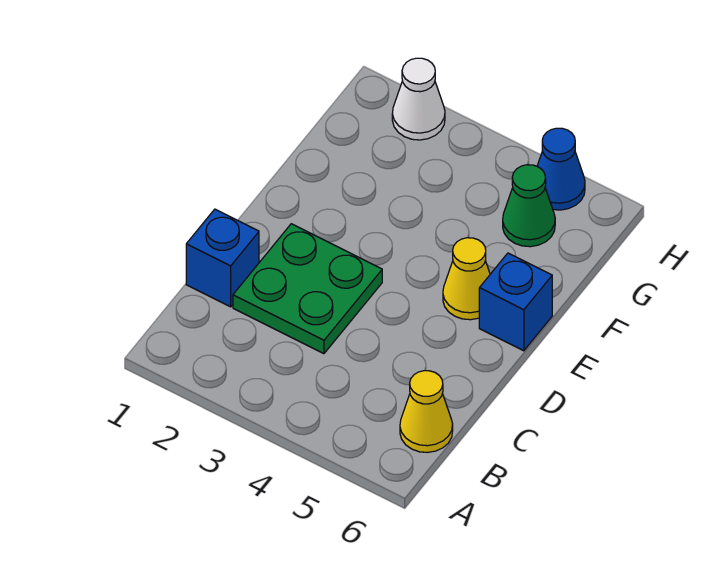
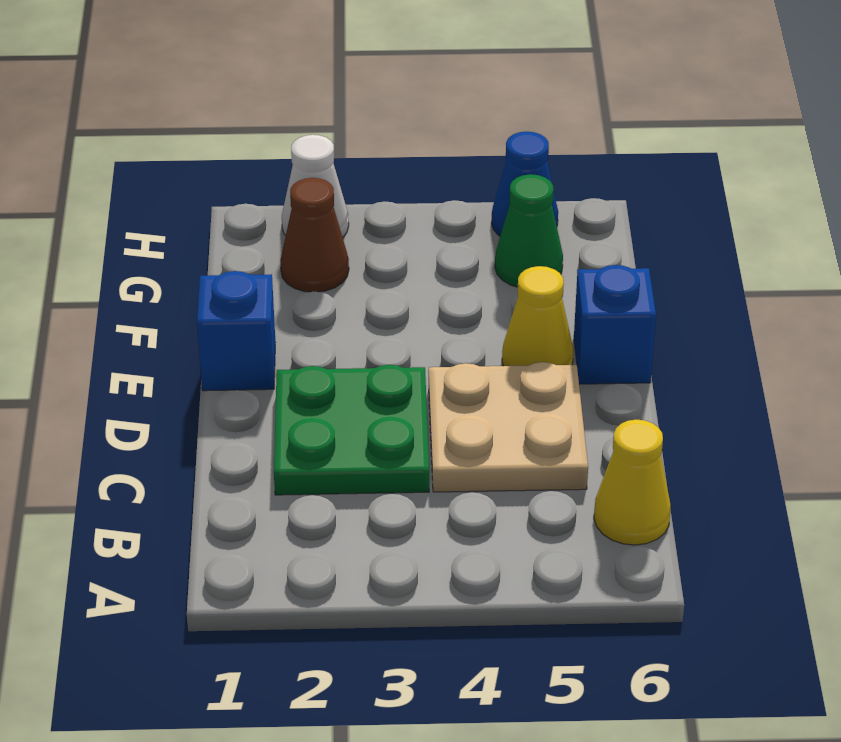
blue brick C1 level 1 -> blue brick E1 level 1
none -> tan plate C4:D5 level 1
none -> brown cone G2 level 1

